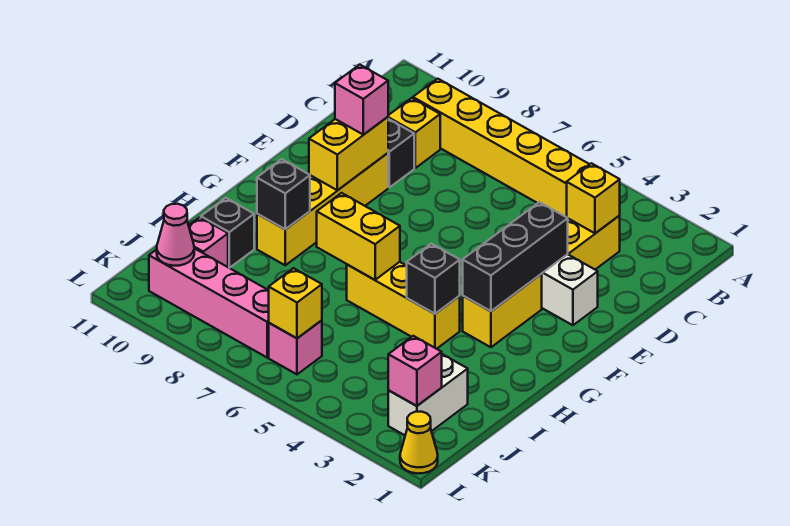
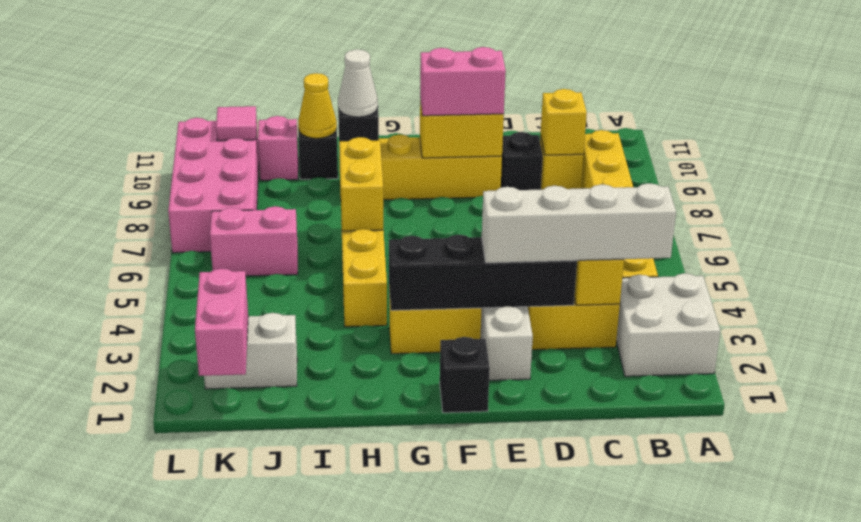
none -> white brick A2:B3 level 1
none -> white brick B3:E3 level 3
black brick E3:G3 level 2 -> black brick D3:G3 level 2
pink brick E9 level 3 -> pink brick E9:F9 level 3
black brick H4 level 2 -> black brick F1 level 1
none -> white cone H9 level 3
pink brick K2 level 2 -> pink brick K1:K2 level 2
pink brick K6 level 1 -> pink brick J6:K6 level 1
yellow brick K6 level 2 -> yellow brick C9 level 2
pink brick K7:K10 level 1 -> pink brick K7:L10 level 1
pink cone K10 level 2 -> pink tile K10 level 2
yellow cone L1 level 1 -> yellow cone I10 level 2

